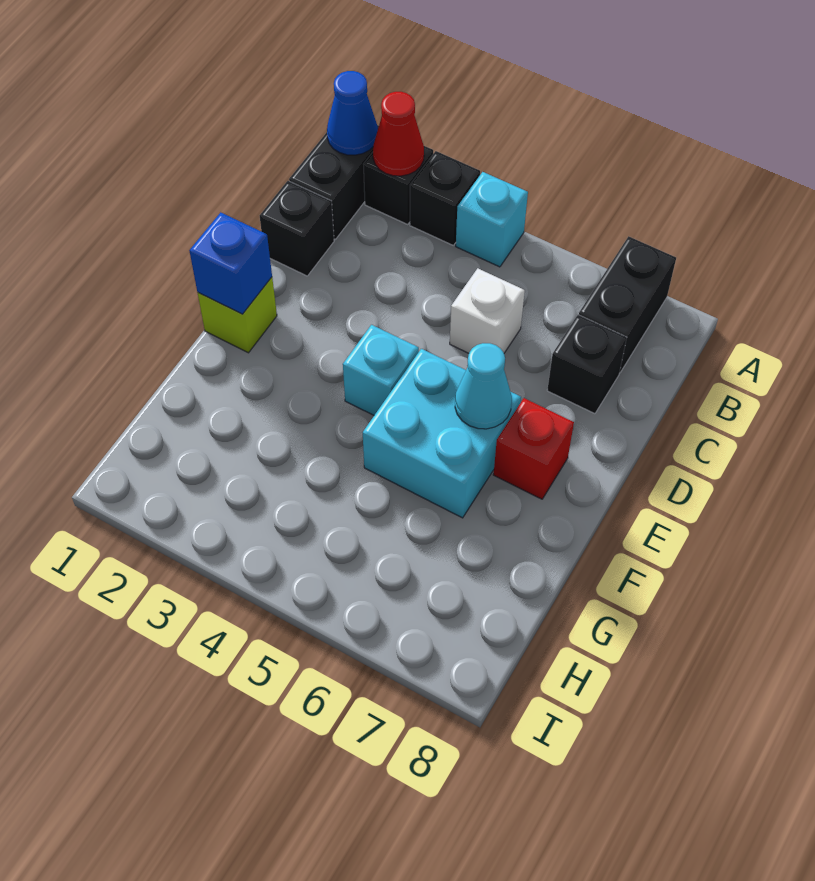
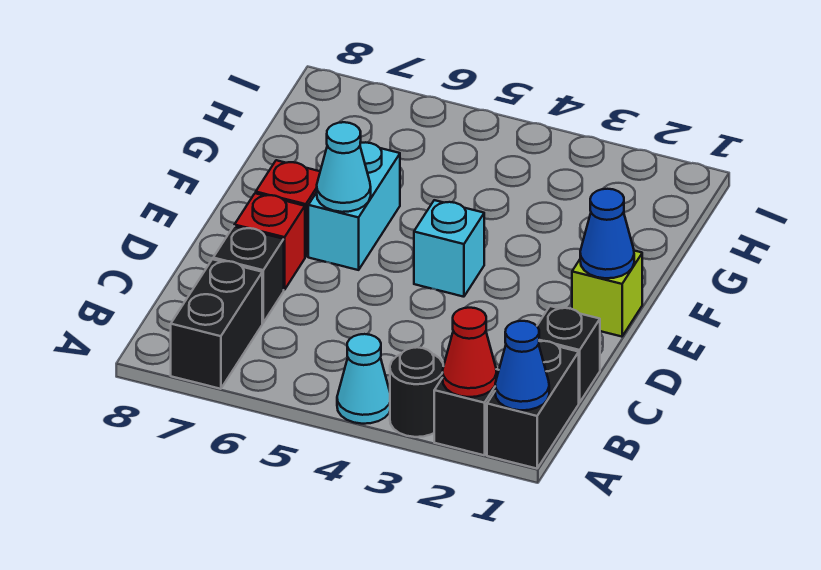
black brick A3 level 1 -> black round brick A3 level 1
cyan brick A4 level 1 -> cyan cone A4 level 1
white brick C5 level 1 -> none
none -> red brick D7 level 1
blue brick E1 level 2 -> blue cone E1 level 2
cyan brick E5:F6 level 1 -> cyan brick E6:F6 level 1

